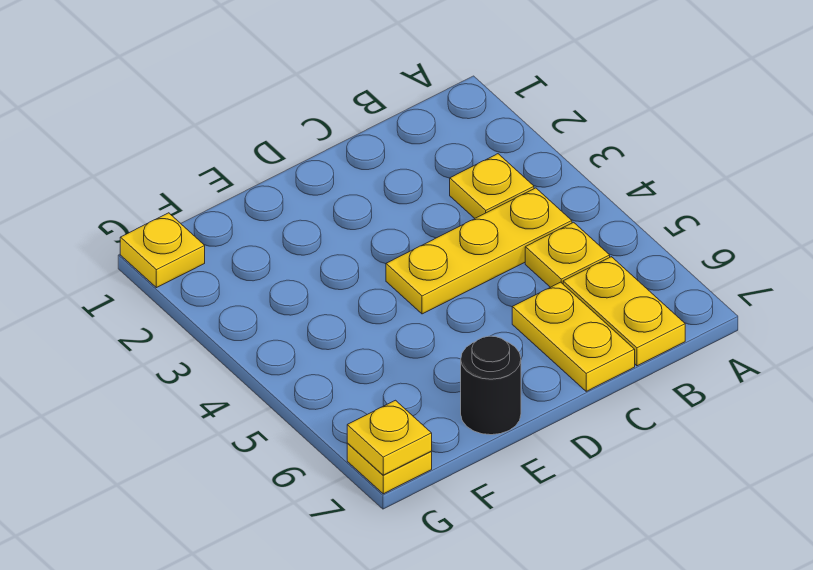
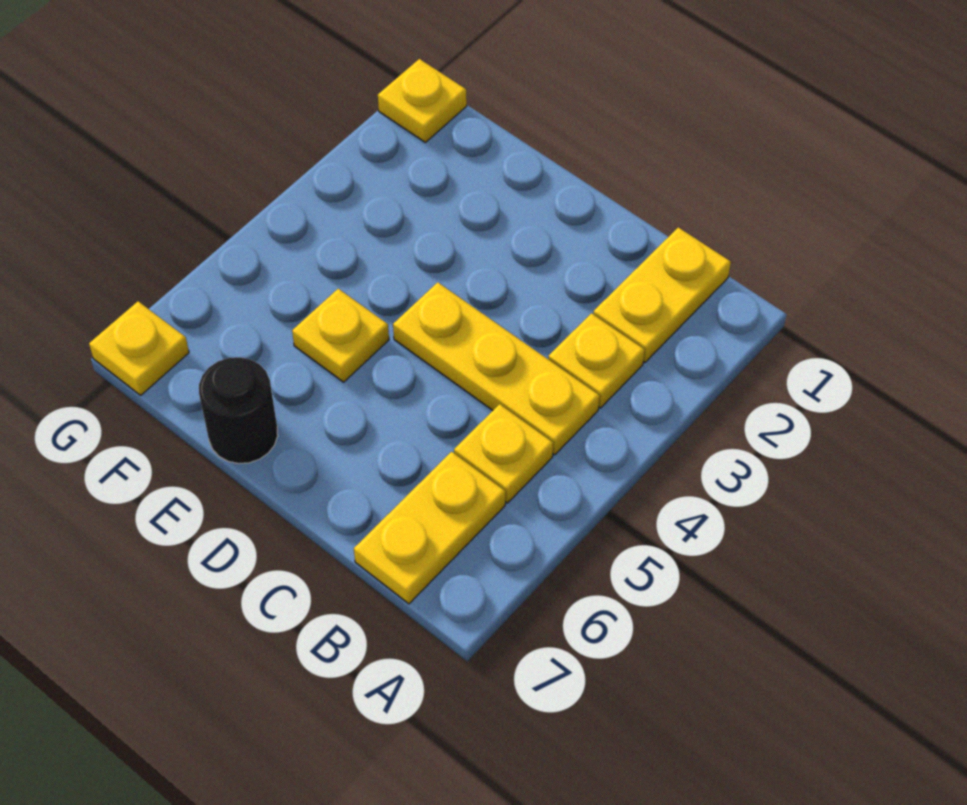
yellow plate C6:C7 level 1 -> yellow plate B1:B2 level 1
yellow plate G7 level 2 -> yellow plate E5 level 1

